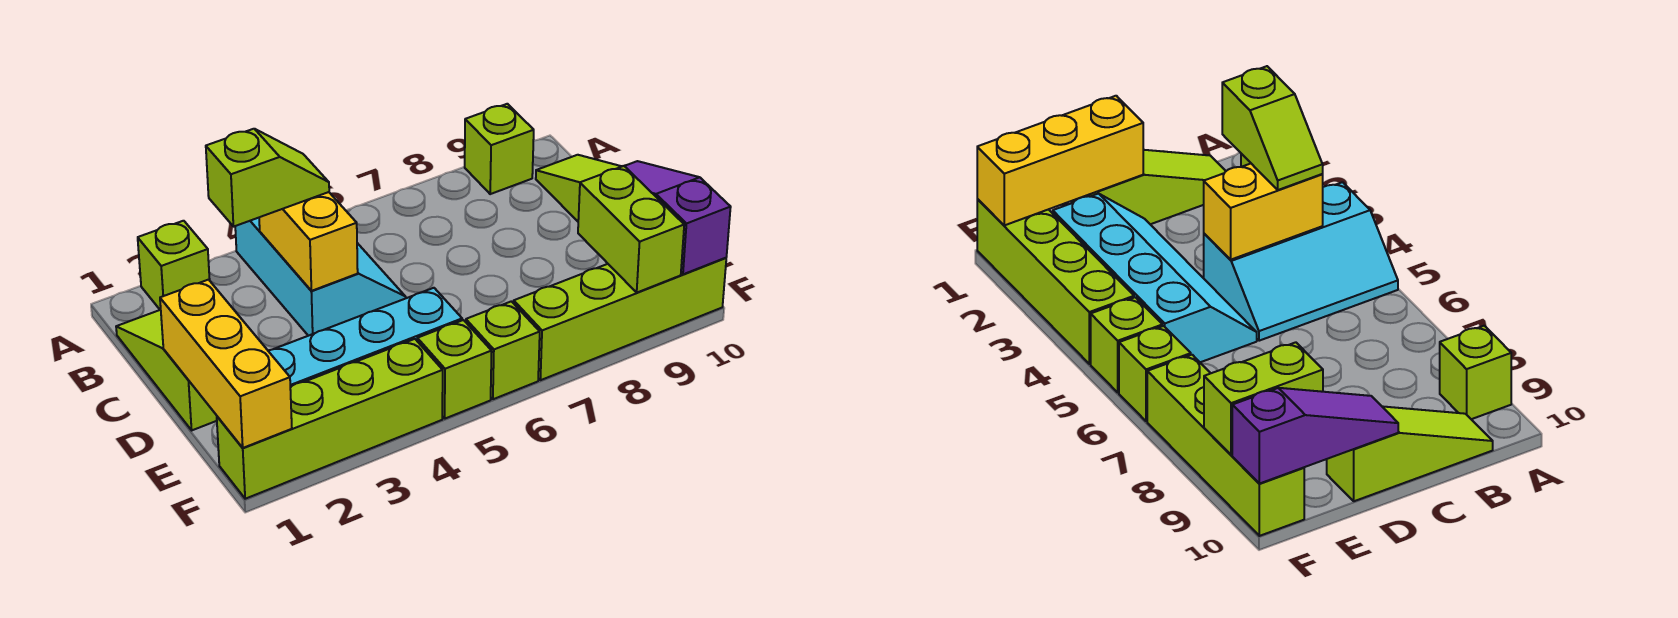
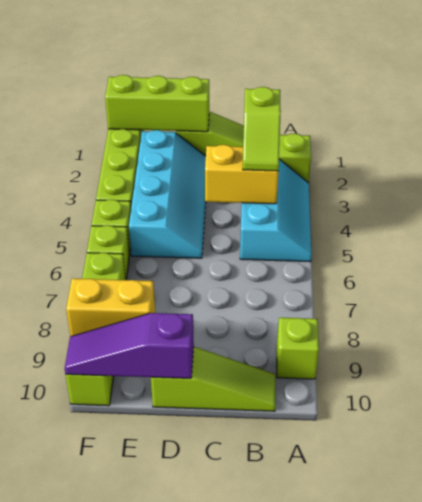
cyan slope A4:C5 level 1 top 4 -> cyan slope A3:B5 level 1 top B
yellow brick D1:F1 level 2 -> lime brick D1:F1 level 2
purple slope D10:F10 level 2 top F -> purple slope D10:F10 level 2 top D
lime brick E9:F9 level 2 -> yellow brick E9:F9 level 2

